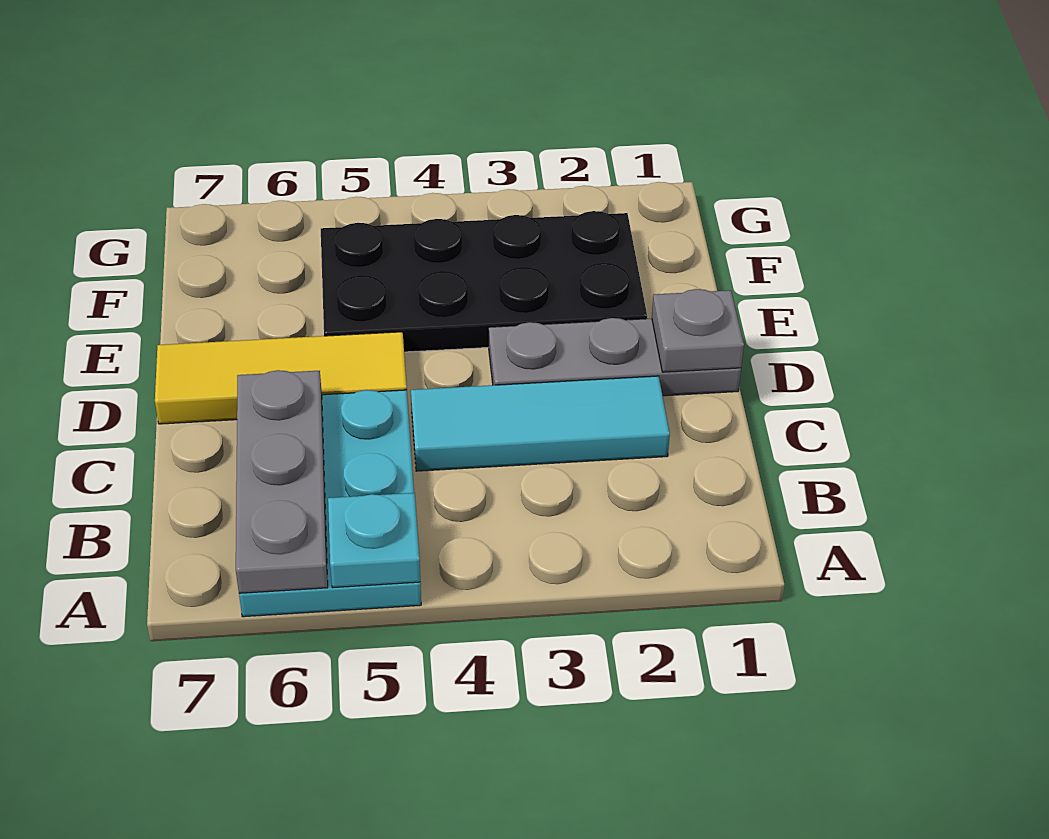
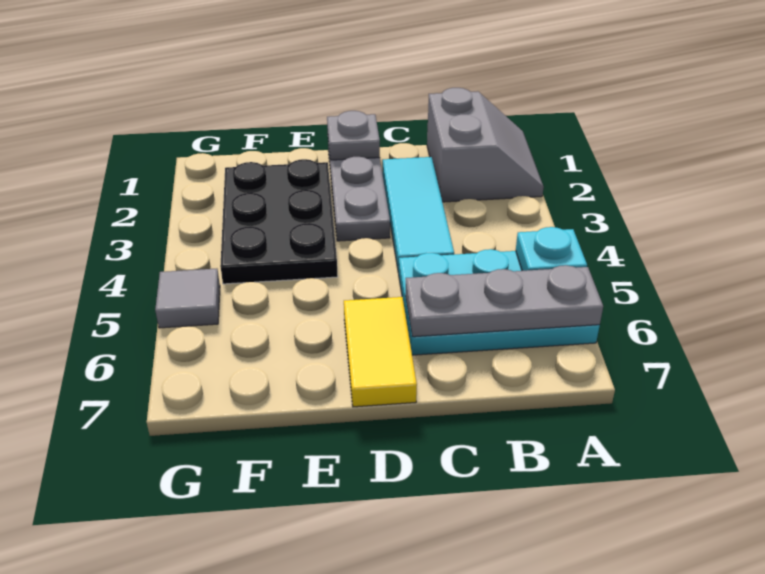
none -> grey slope A1:B2 level 1 top B
yellow tile D5:D7 level 1 -> yellow tile D6:D7 level 1
black plate E2:F5 level 1 -> black plate E2:F4 level 1
none -> grey tile G5 level 1

